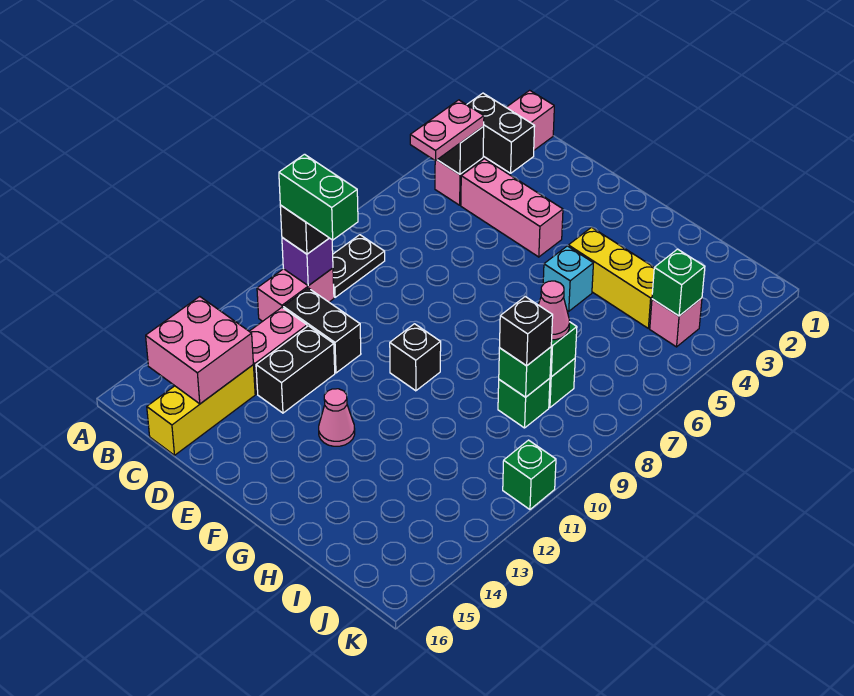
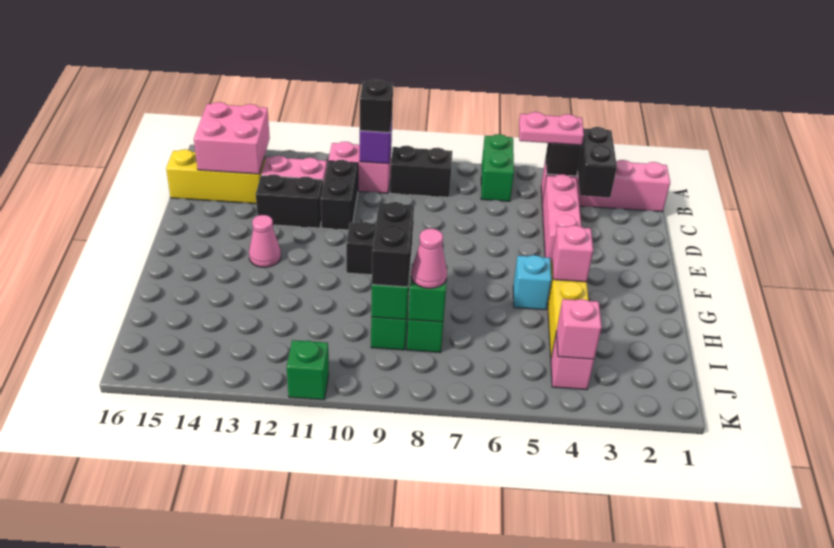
black plate B8:B9 level 1 -> black brick B8:B9 level 1
green brick B10:C10 level 4 -> green brick A6:B6 level 1
none -> pink brick G4 level 2
black brick I9 level 3 -> black brick H9:I9 level 3
green brick J4 level 2 -> pink brick J4 level 2

